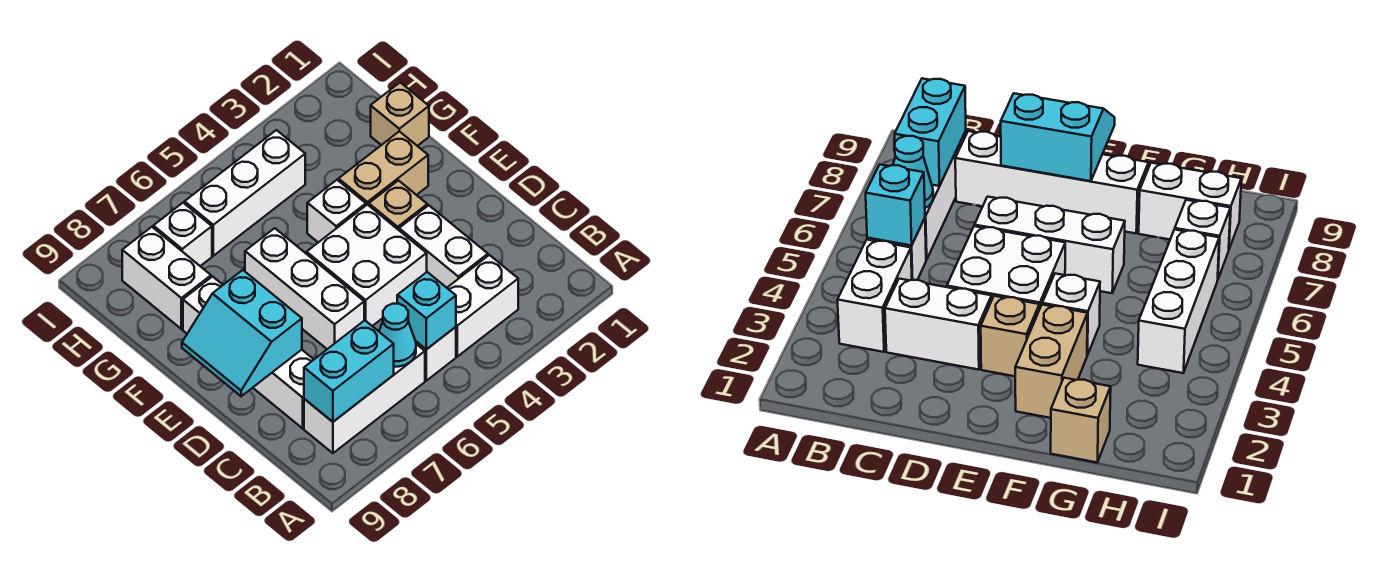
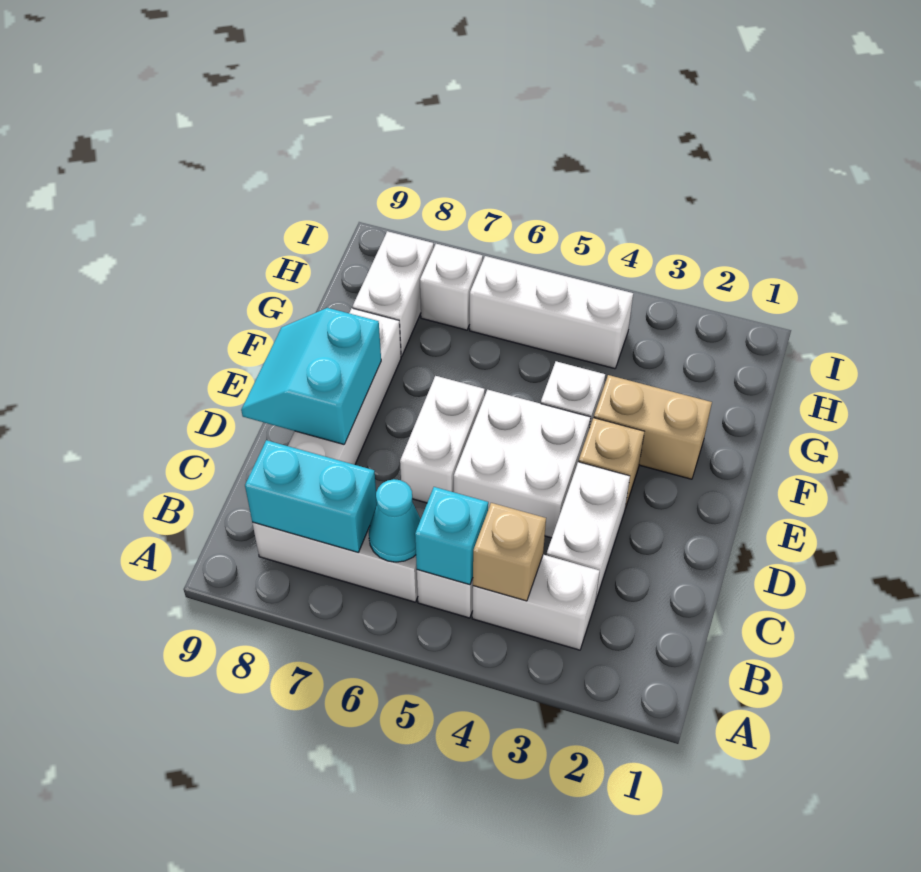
white brick D6:F6 level 1 -> white brick D6:E6 level 1
tan brick G1 level 1 -> tan brick B4 level 2

